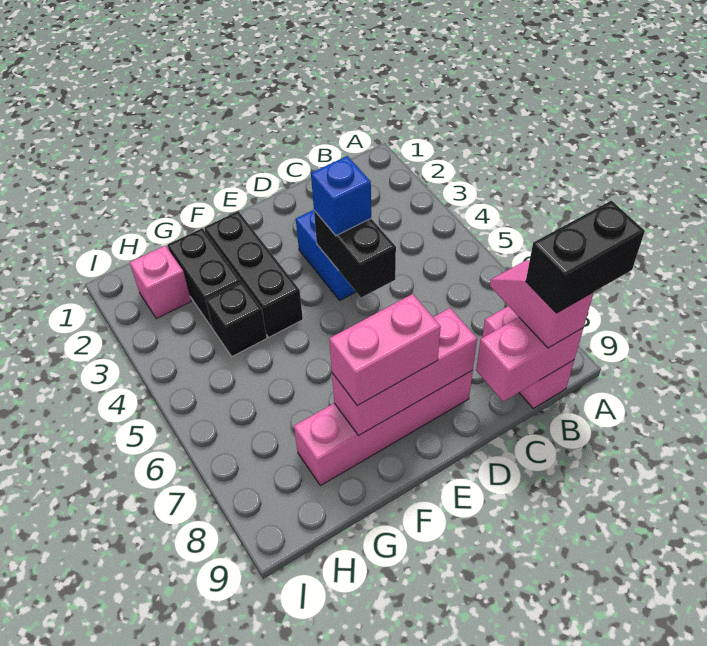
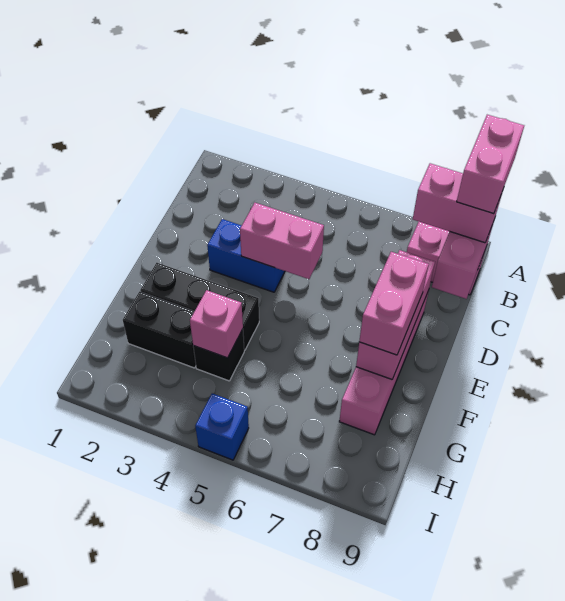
black brick A9:B9 level 4 -> pink brick A9:B9 level 4
pink slope B8:B9 level 3 top 9 -> pink brick B8:B9 level 3
black brick D4:D5 level 2 -> pink brick D4:D5 level 2
blue brick D4 level 3 -> blue brick I5 level 1
pink brick H2 level 1 -> pink brick G4 level 2

